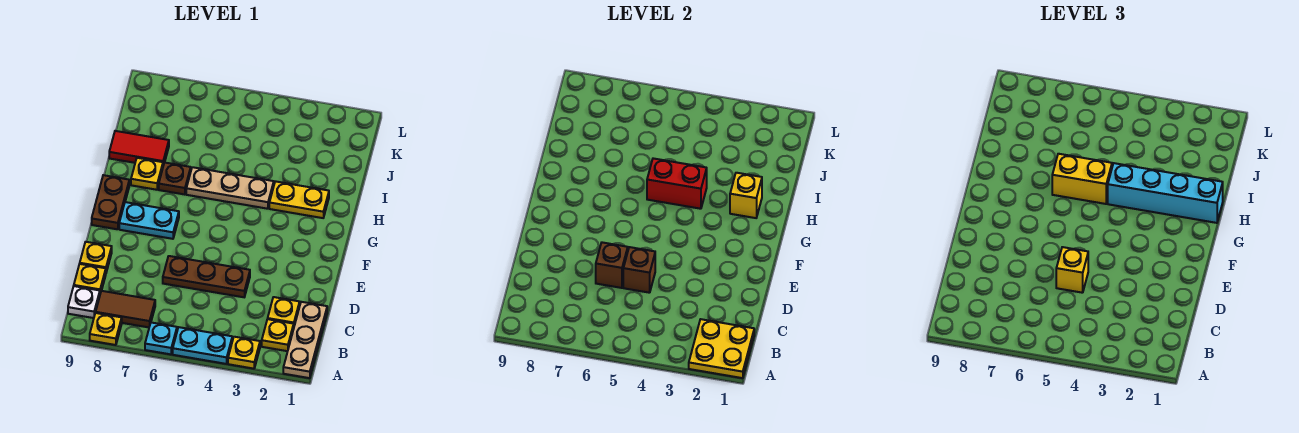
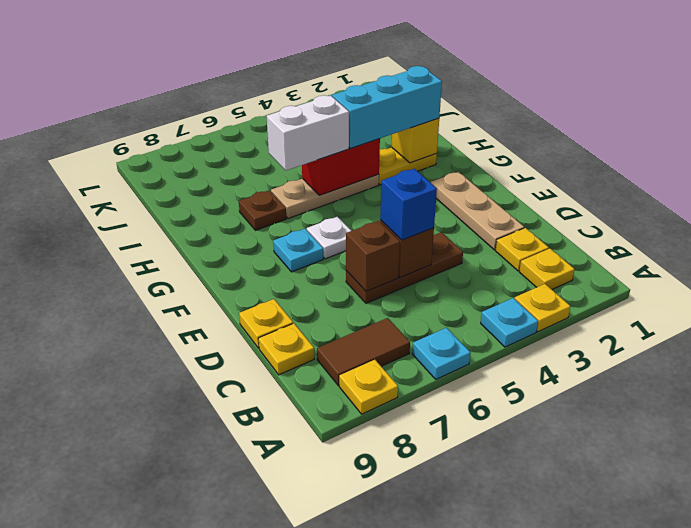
tan plate A1:C1 level 1 -> tan plate D2:F2 level 1
yellow plate A1:B2 level 2 -> none
cyan plate A4:A5 level 1 -> cyan plate A4 level 1
white plate B9 level 1 -> white plate F6 level 1
yellow brick D5 level 3 -> blue brick D5 level 3
cyan plate F7:F8 level 1 -> cyan plate F7 level 1
brown plate F9:G9 level 1 -> none
cyan brick H1:H4 level 3 -> cyan brick H2:H4 level 3
yellow brick H5:H6 level 3 -> white brick H5:H6 level 3
yellow plate H8 level 1 -> none
red tile I8:I9 level 1 -> none

